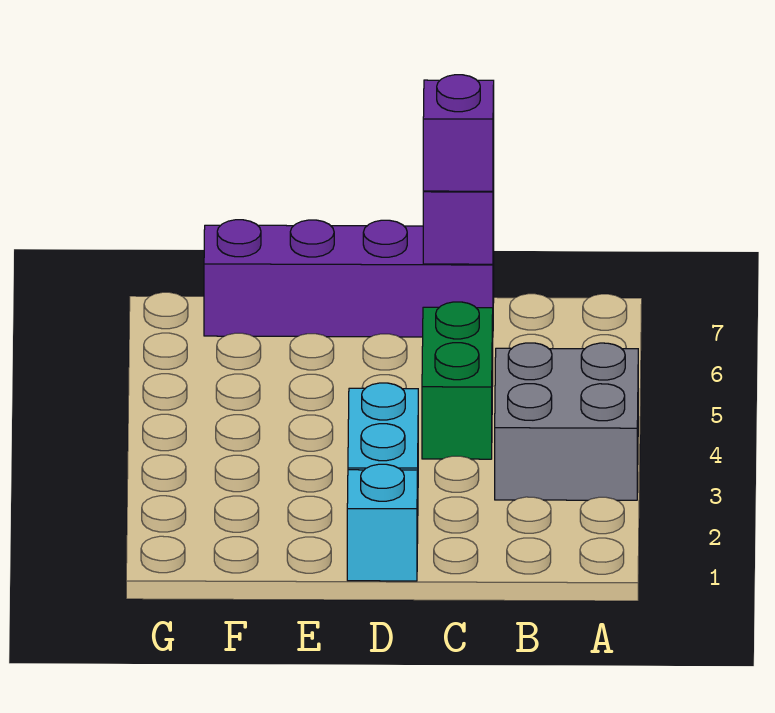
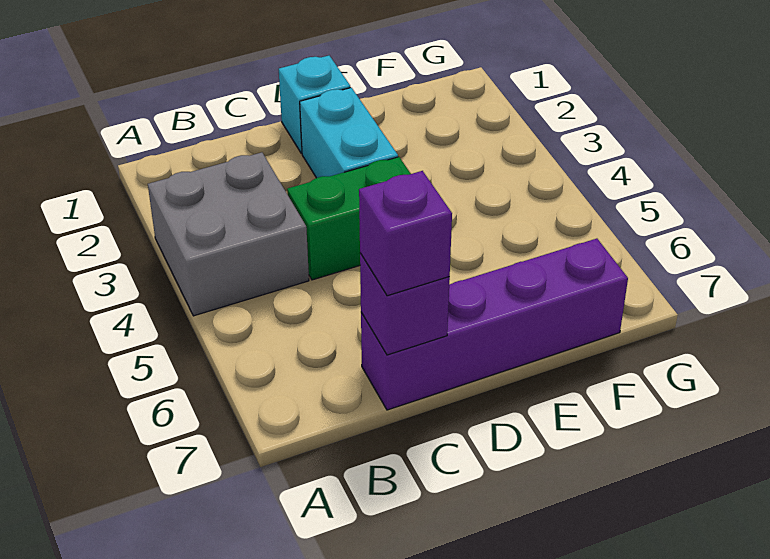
green brick C4:C5 level 1 -> green brick C4:D4 level 1

